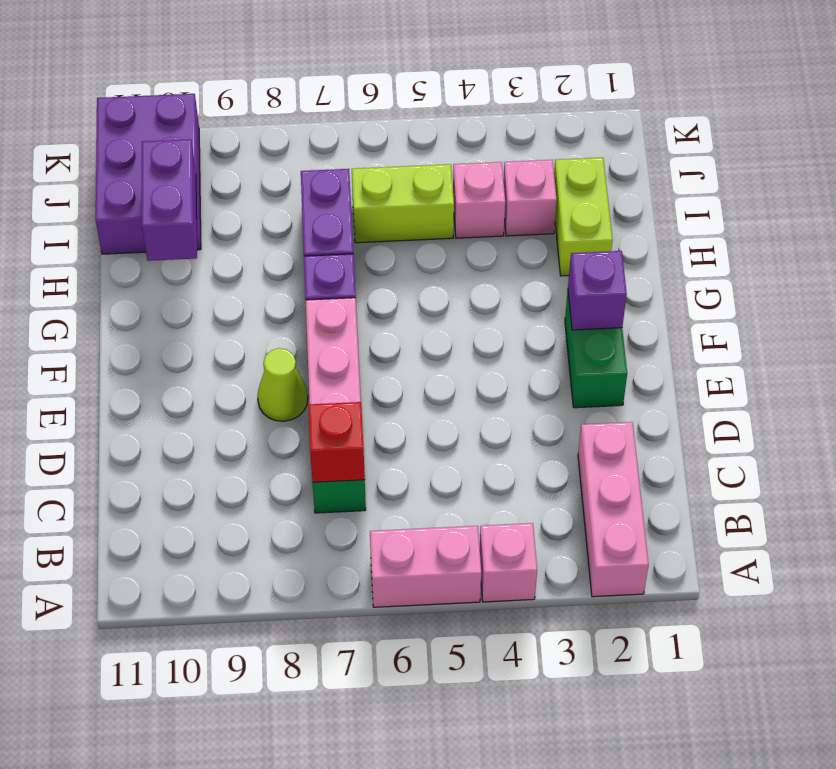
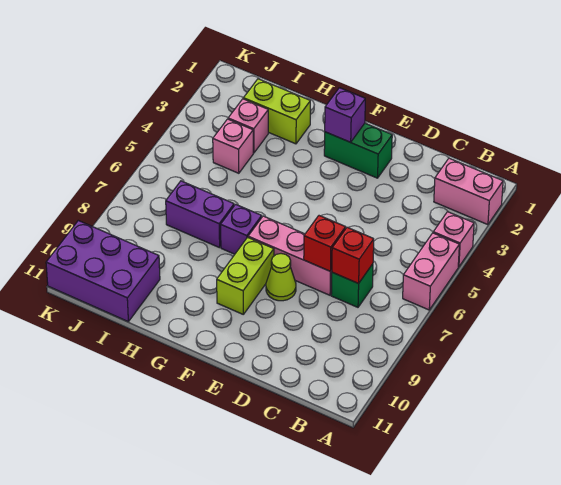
pink brick A2:C2 level 1 -> pink brick A2:B2 level 1
none -> red brick D7 level 2
purple brick H10:I10 level 2 -> none
lime brick I5:I6 level 1 -> lime brick F8:F9 level 1

